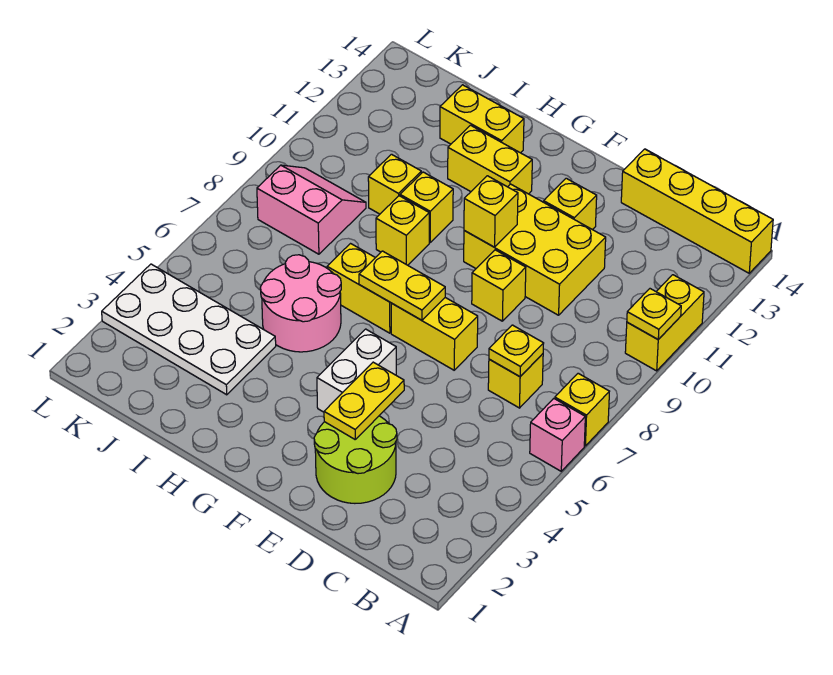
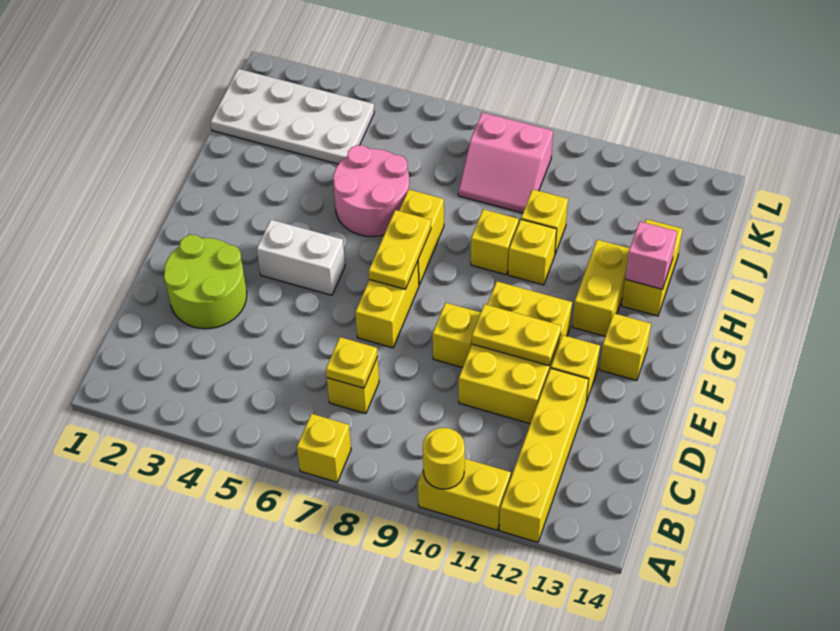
pink brick A6 level 1 -> pink brick H13 level 2
yellow plate A10 level 2 -> yellow round brick A10 level 2
yellow brick A14:D14 level 1 -> yellow brick A12:D12 level 1
yellow plate E3:E4 level 2 -> yellow plate E10:E11 level 2
yellow brick F10 level 2 -> yellow brick F13 level 1
white plate I3:L4 level 1 -> white plate J1:K4 level 1
pink slope J8:K9 level 1 top 8 -> pink slope J8:K9 level 1 top K

